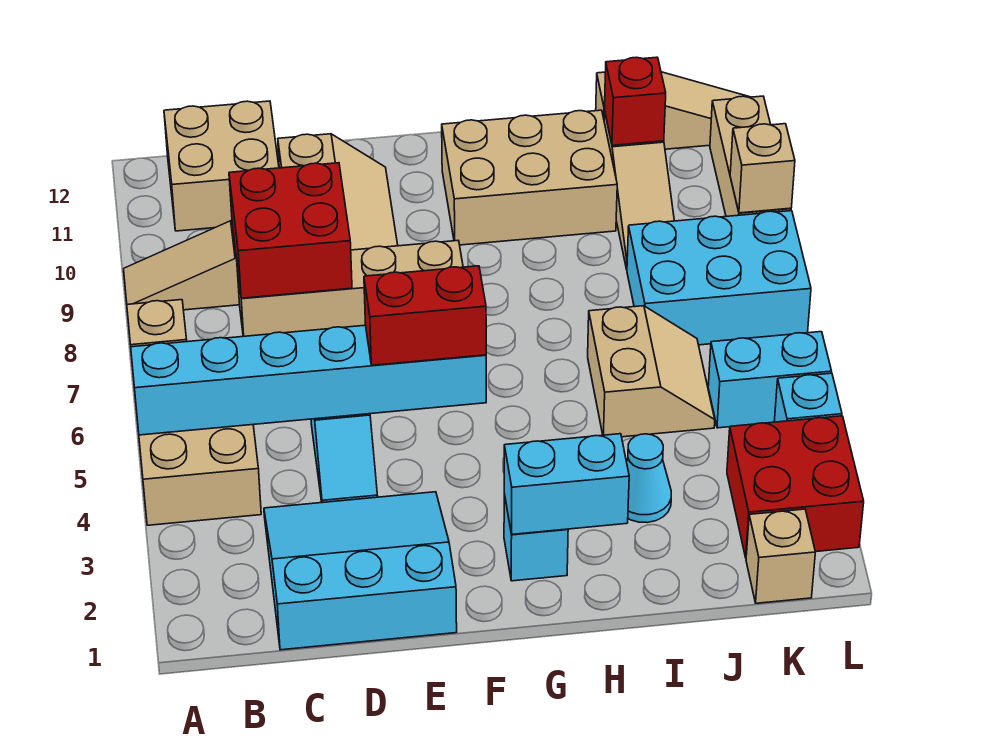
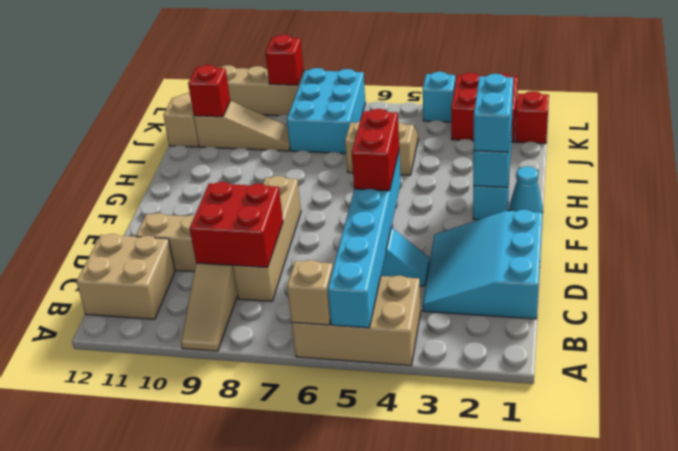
tan brick G10:I11 level 1 -> none
cyan cone I3 level 1 -> cyan cone G1 level 1
tan brick K1 level 1 -> red brick K1 level 1
cyan brick K5:L5 level 1 -> cyan brick G2:H2 level 3
tan brick L9 level 2 -> red brick L9 level 2

